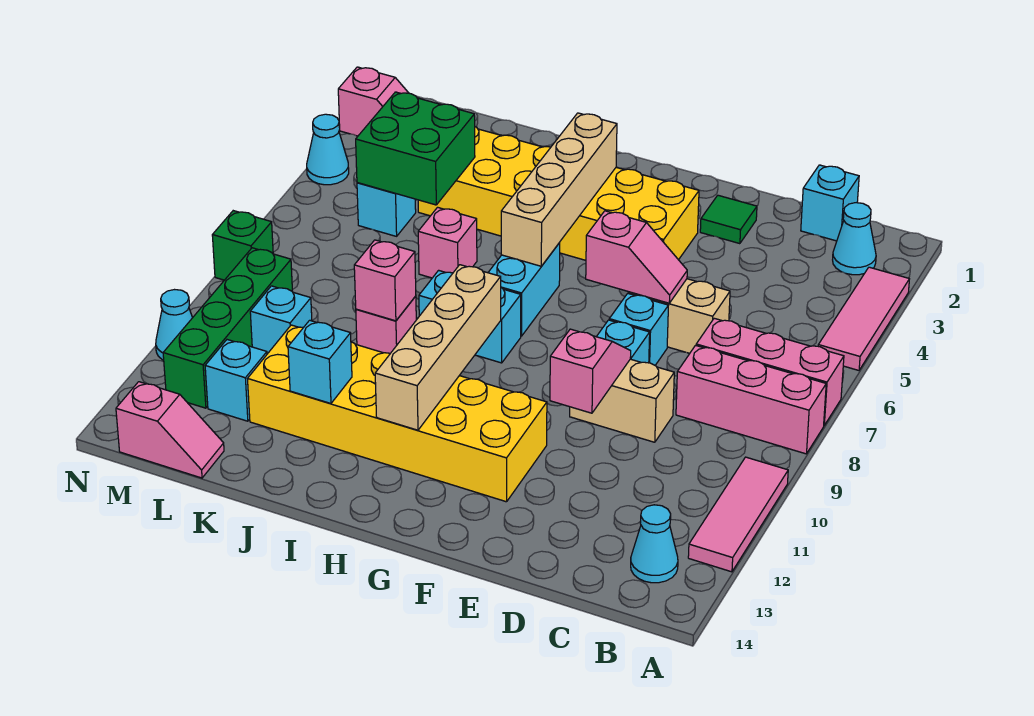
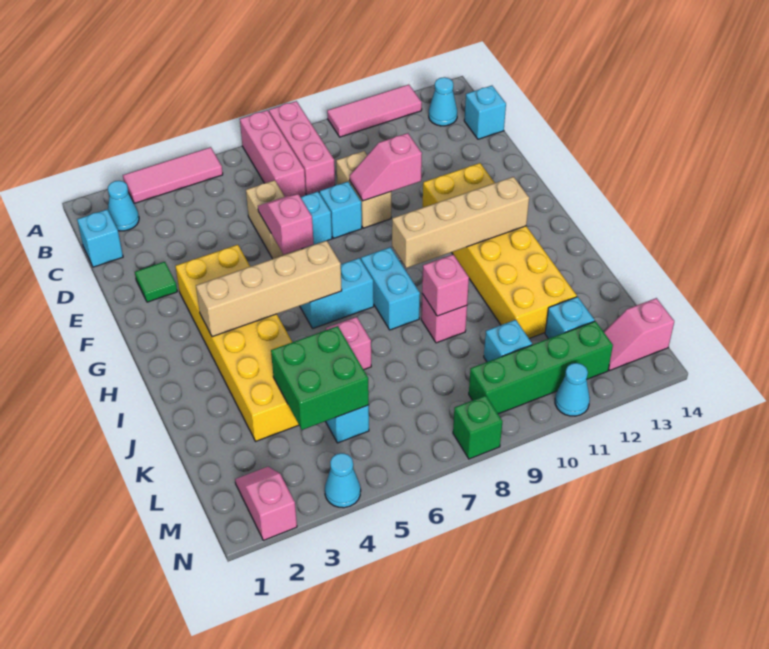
cyan brick J12 level 2 -> cyan brick C14 level 1
pink slope L14:M14 level 1 top M -> pink slope M13:M14 level 1 top 14

